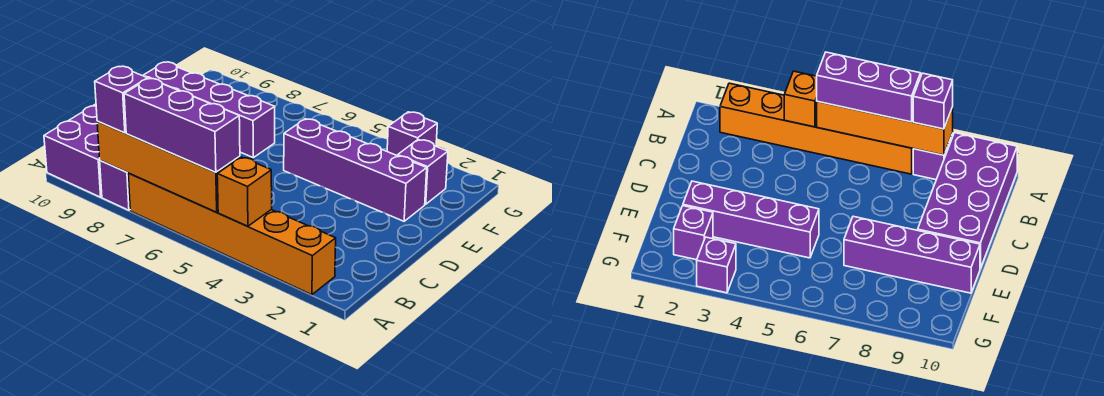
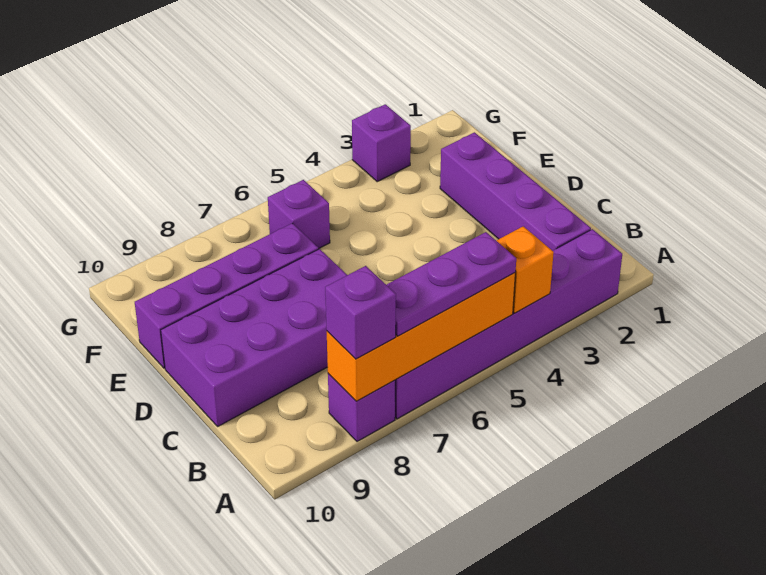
orange brick A2:A7 level 1 -> purple brick A2:A7 level 1
purple brick A5:A7 level 3 -> purple plate A5:A7 level 3
purple brick A9:D10 level 1 -> purple brick C7:D10 level 1
purple brick E2:E5 level 1 -> purple brick B2:E2 level 1
purple brick F2 level 1 -> purple brick F6 level 1

